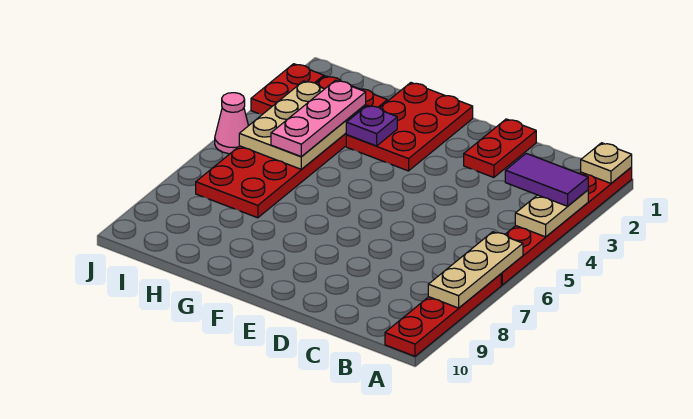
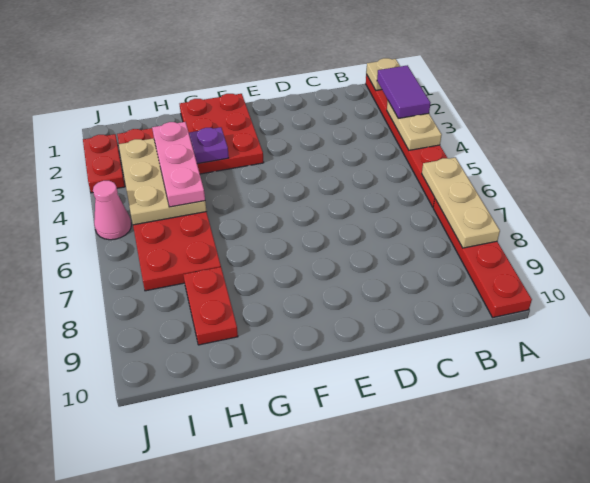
purple tile A3:B3 level 3 -> purple tile A2:A3 level 3
red plate D1:D2 level 1 -> red plate H8:H9 level 1

